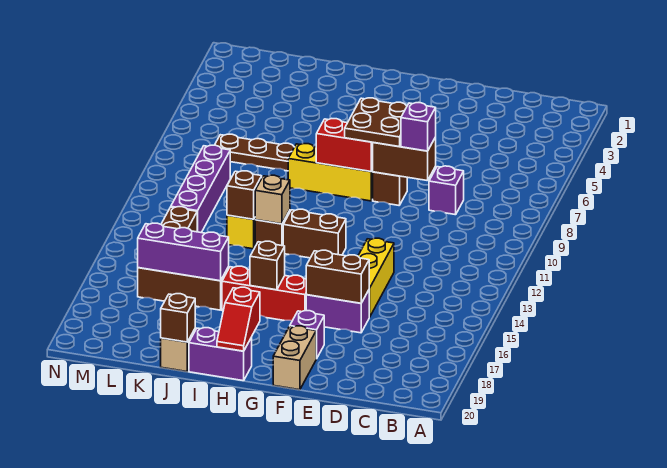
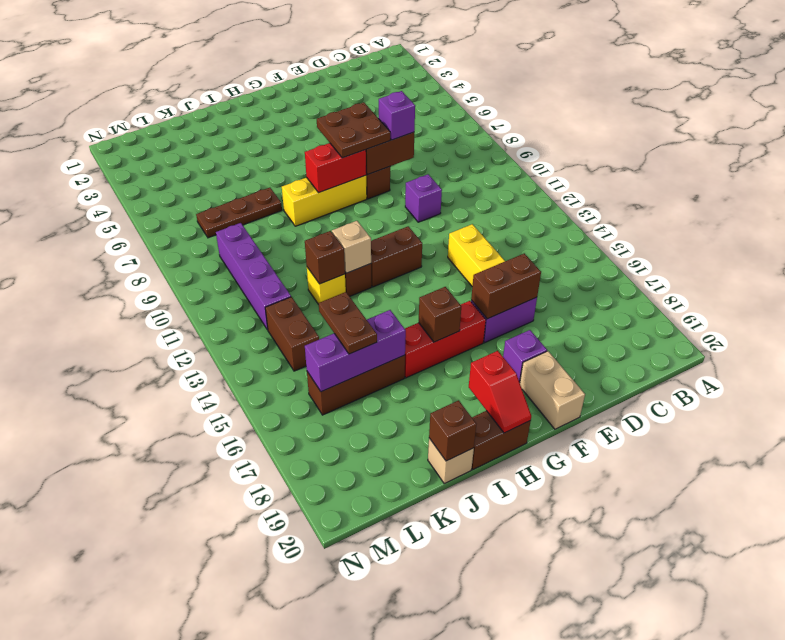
purple brick D8 level 1 -> purple brick E10 level 1
purple brick H20:I20 level 1 -> brown brick H20:I20 level 1
none -> brown plate K15:K16 level 3

